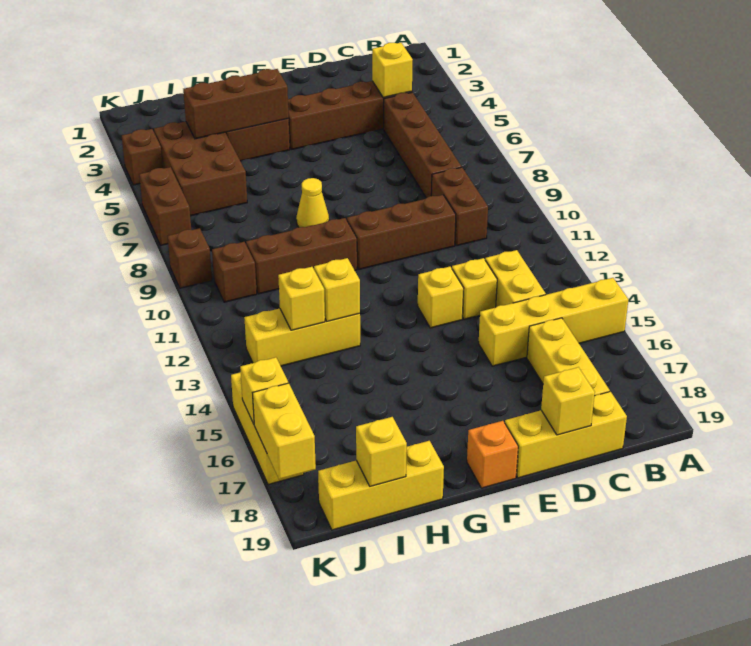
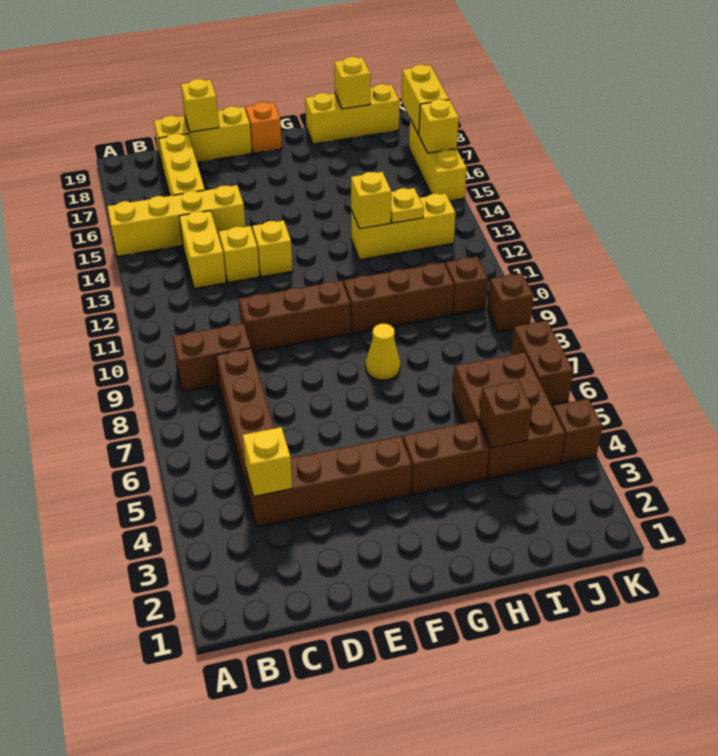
brown brick C9:C10 level 1 -> brown brick B9:C9 level 1
brown brick G4:I4 level 2 -> brown brick I4 level 2
yellow brick I13 level 2 -> yellow plate I13 level 2

